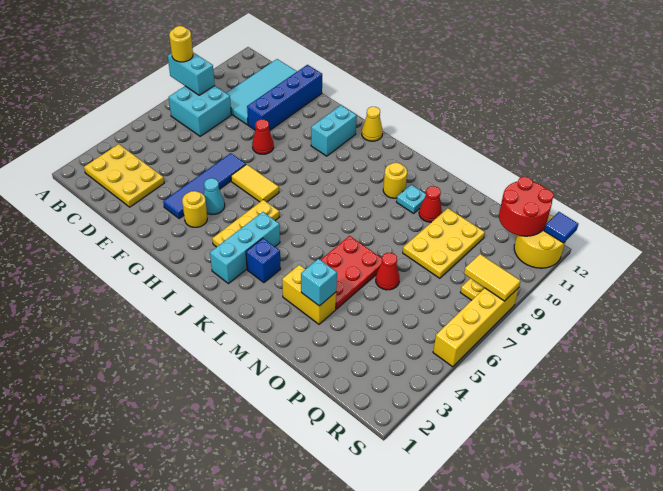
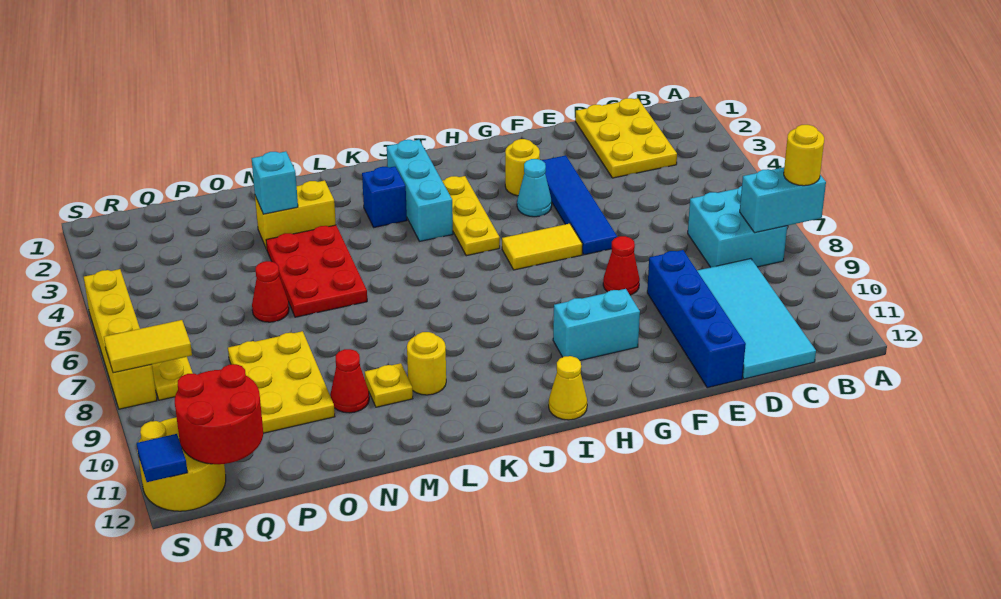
yellow plate B2:D3 level 1 -> yellow plate C1:D3 level 1
cyan brick H10:H11 level 1 -> cyan brick G10:H10 level 1
cyan plate M10 level 1 -> yellow plate M10 level 1

